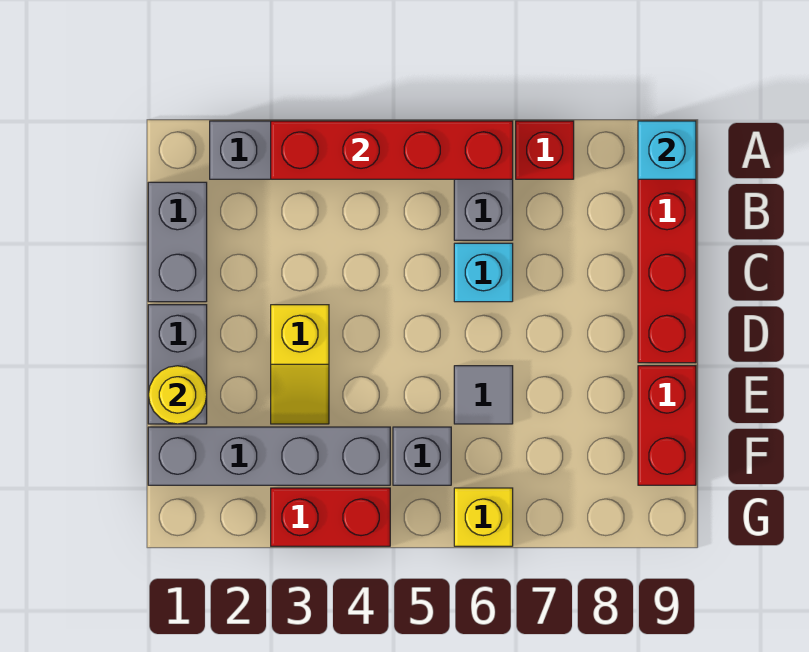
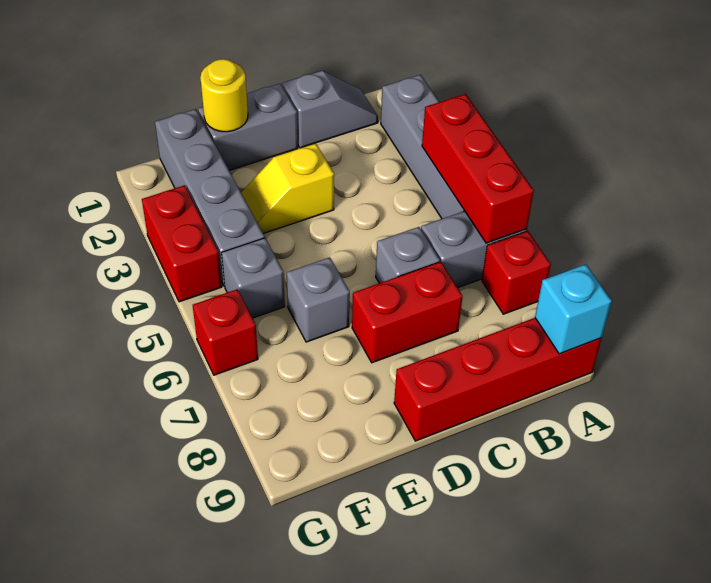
red brick A3:A6 level 2 -> red brick A4:A6 level 2
grey brick B1:C1 level 1 -> grey slope B1:C1 level 1 top C
cyan brick C6 level 1 -> grey brick C6 level 1
grey tile E6 level 1 -> grey brick E6 level 1
red brick E9:F9 level 1 -> red brick C7:D7 level 1
yellow brick G6 level 1 -> red brick G6 level 1

